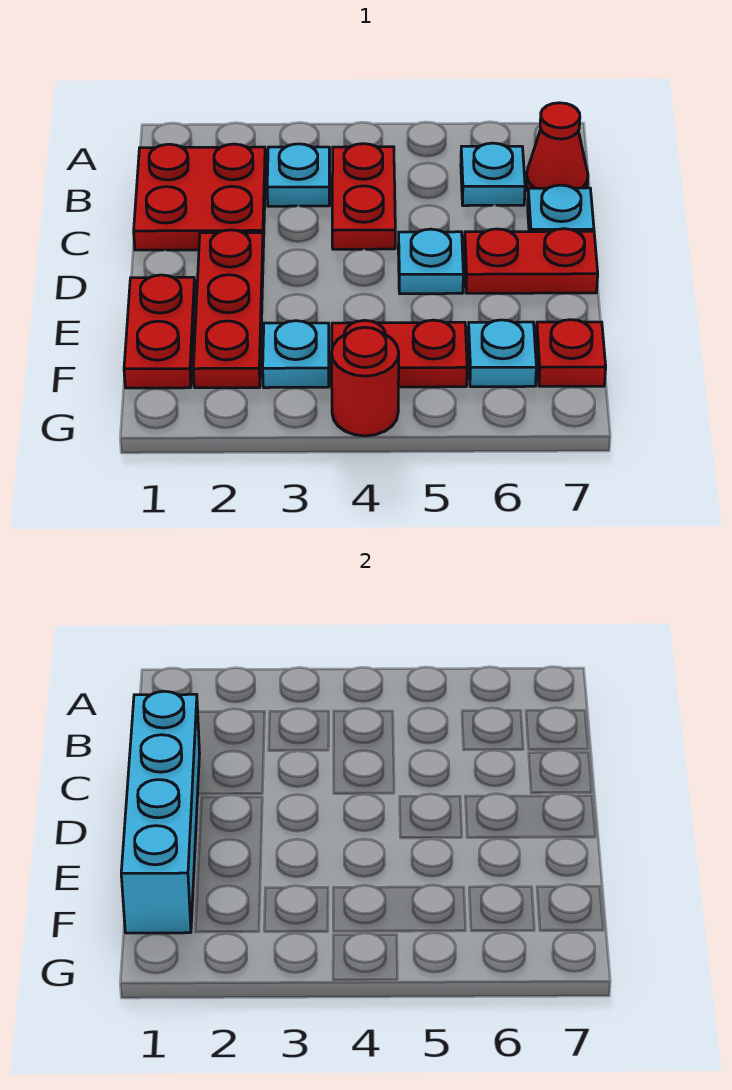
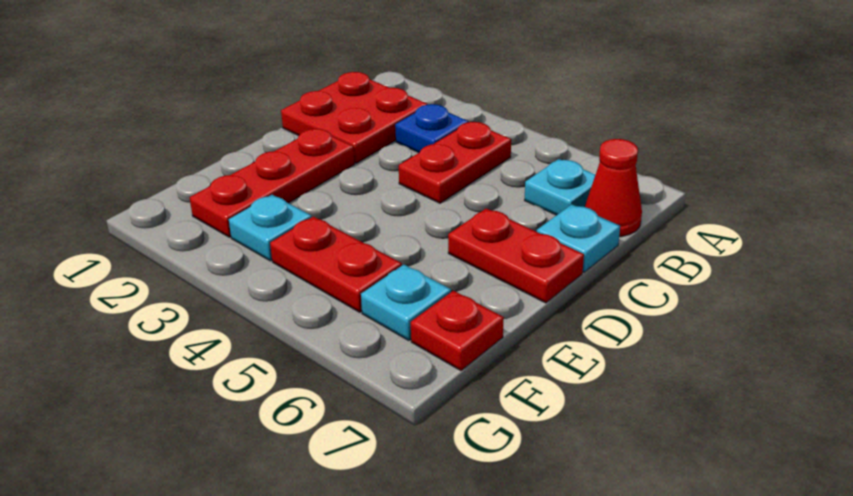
cyan plate B3 level 1 -> blue plate B3 level 1
cyan brick C1:F1 level 2 -> none
cyan plate D5 level 1 -> none
red plate E1:F1 level 1 -> none
red round brick G4 level 1 -> none

